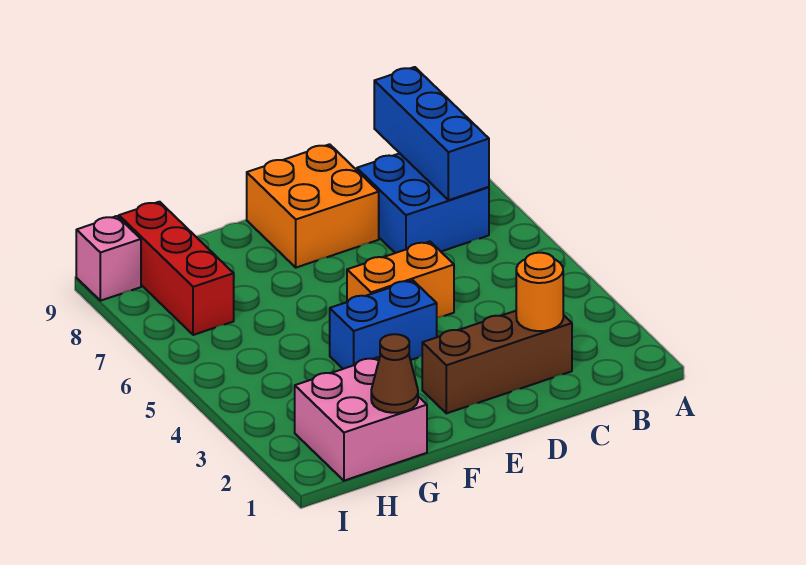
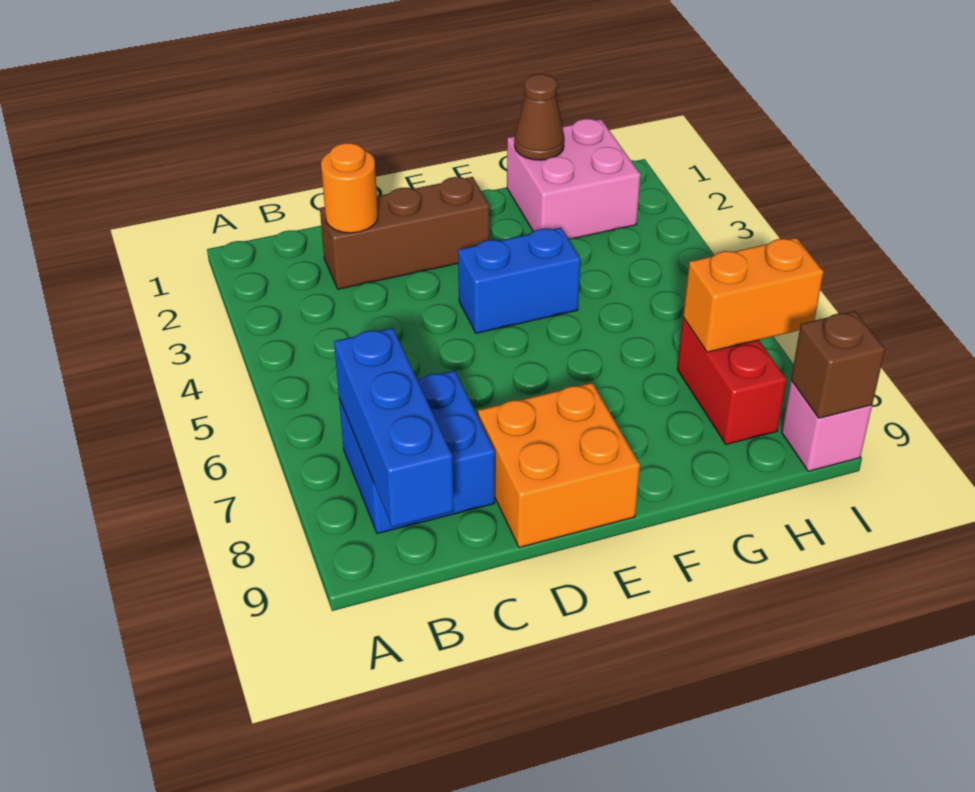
orange brick D5:E5 level 1 -> orange brick H7:I7 level 2
red brick H7:H9 level 1 -> red brick H7:H8 level 1
none -> brown brick I9 level 2

